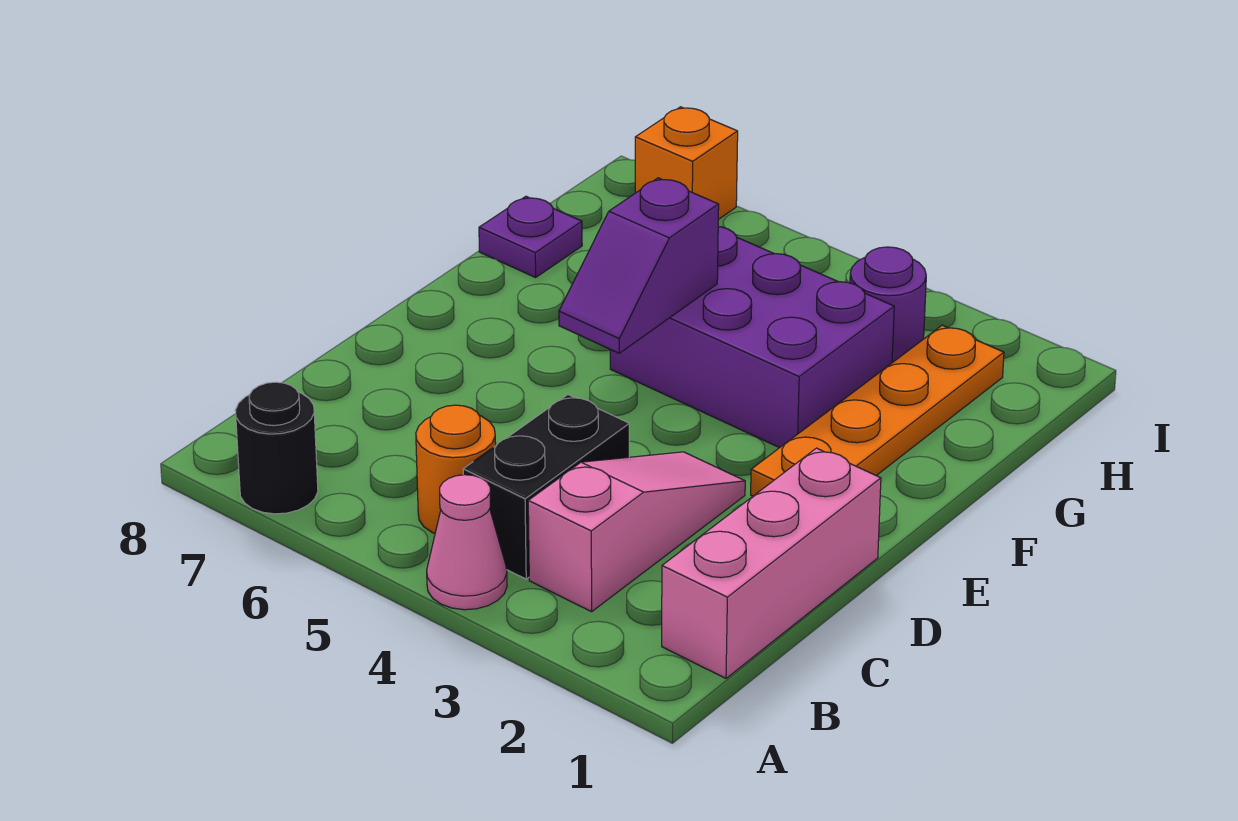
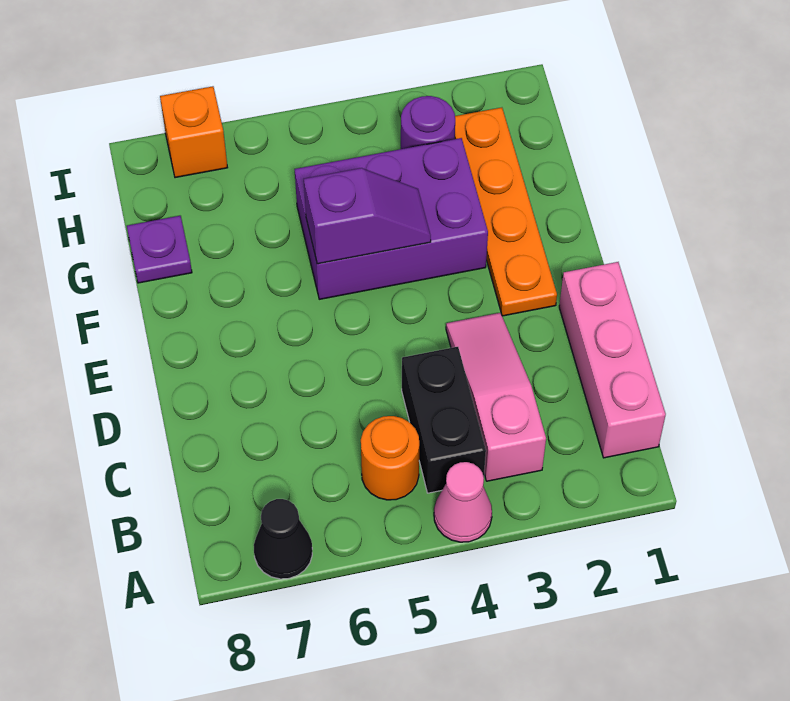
black round brick A7 level 1 -> black cone A7 level 1
purple slope E5:F5 level 2 top F -> purple slope F4:F5 level 2 top 5

